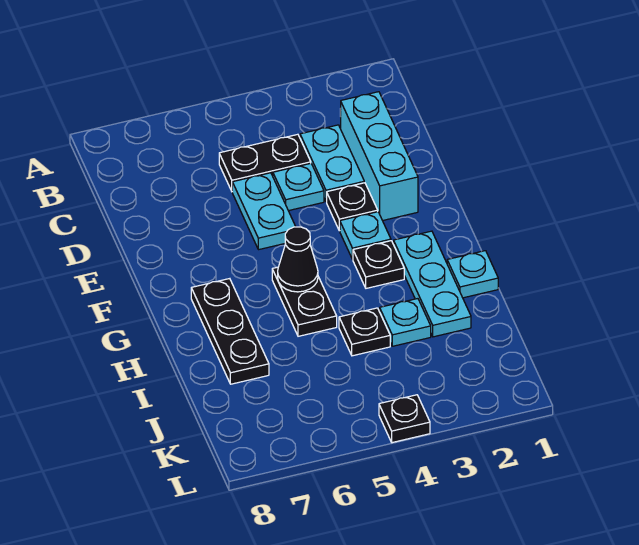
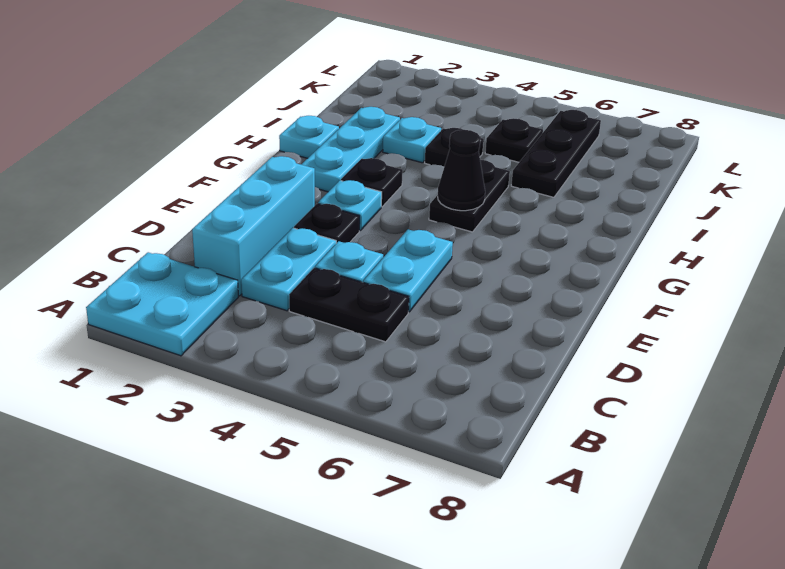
none -> cyan plate A1:B2 level 1
black plate G7:I7 level 1 -> black plate I6:K6 level 1
black plate L4 level 1 -> black plate J5 level 1

